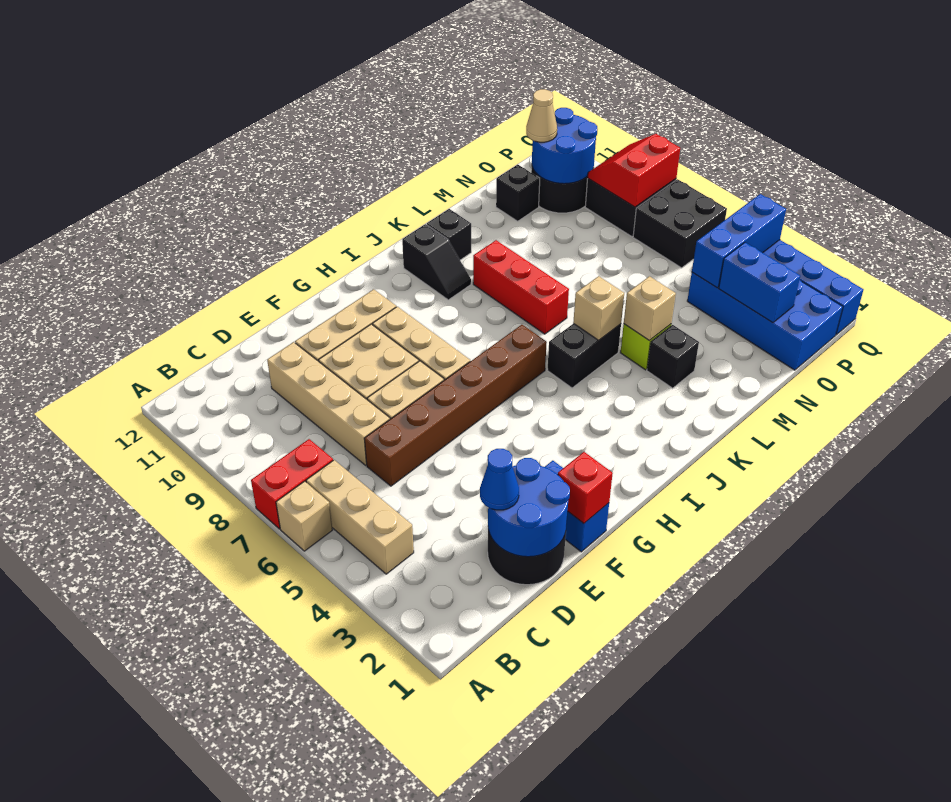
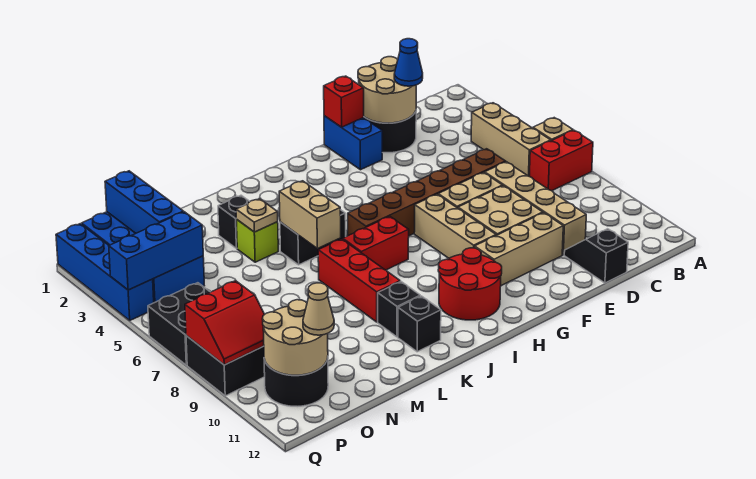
blue round brick D1:E2 level 2 -> tan round brick D1:E2 level 2
none -> red round brick H10:I11 level 1
none -> red brick I7:J7 level 1
black slope J10:J11 level 1 top 11 -> black slope D11:D12 level 1 top 12
tan brick K5 level 2 -> tan brick K5:K6 level 2
tan brick L4 level 2 -> tan plate L4 level 2
black brick N11 level 1 -> black brick K10 level 1
blue brick O2:O3 level 2 -> blue brick O1:O3 level 2
blue round brick O10:P11 level 2 -> tan round brick O10:P11 level 2

